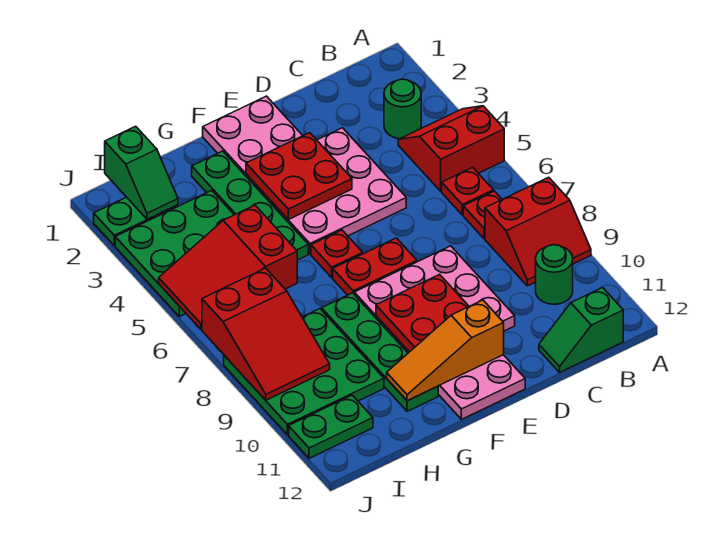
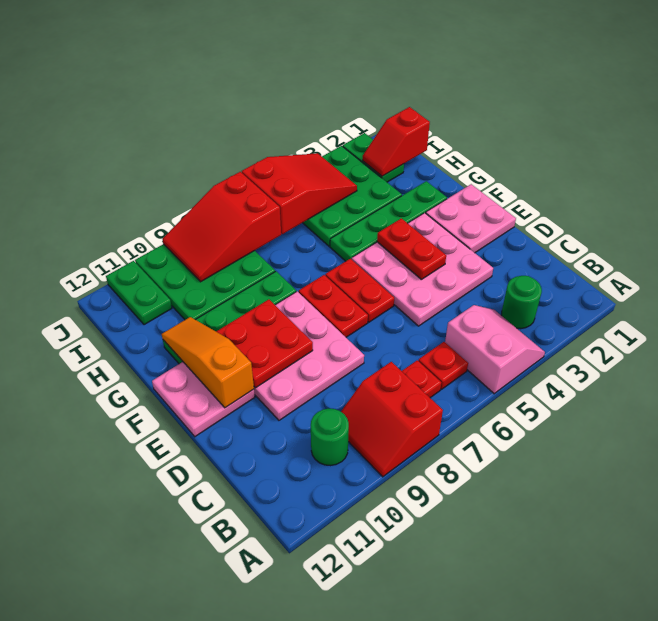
red slope A4:B5 level 1 top 5 -> pink slope A4:B5 level 1 top 5
green slope B12:C12 level 1 top B -> none
red plate E3:F4 level 2 -> red plate E4:F4 level 2
red plate F6 level 1 -> red plate E6:F6 level 1
red slope H5:J6 level 2 top H -> red slope I4:J6 level 2 top 6
green slope I1:I2 level 2 top 1 -> red slope I1:I2 level 2 top 1

